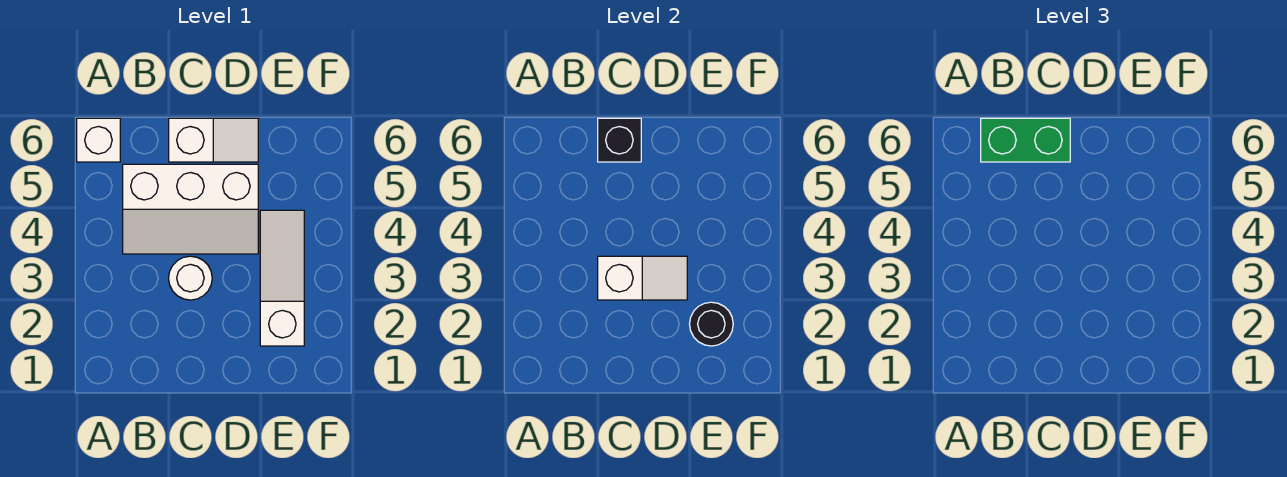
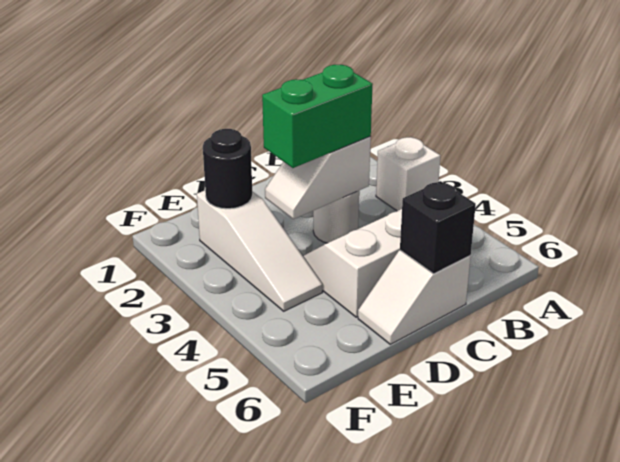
white brick A6 level 1 -> white brick A3 level 1
green brick B6:C6 level 3 -> green brick C3:D3 level 3

